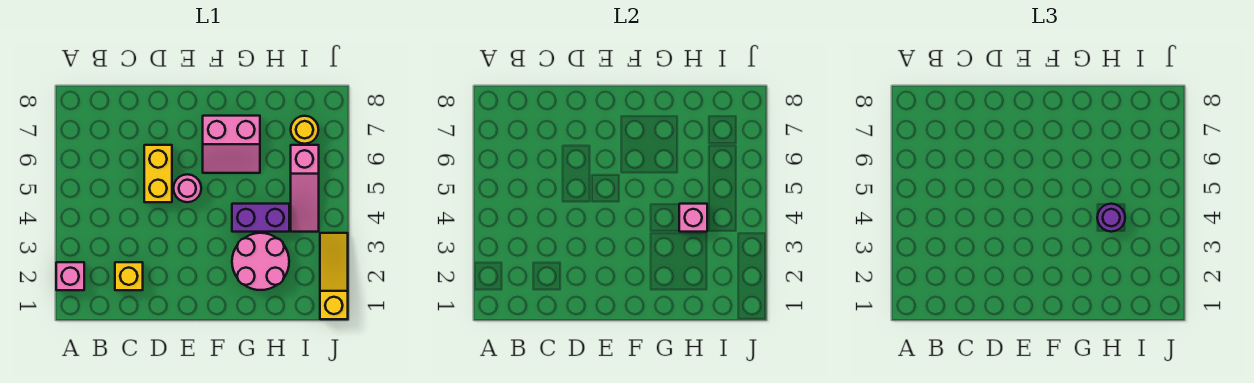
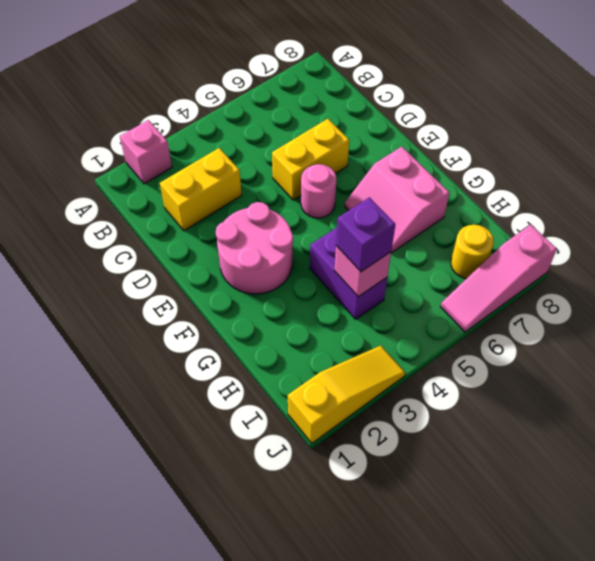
yellow brick C2 level 1 -> yellow brick C2:C3 level 1
pink round brick G2:H3 level 1 -> pink round brick E2:F3 level 1
purple round brick H4 level 3 -> purple brick H4 level 3
pink slope I4:I6 level 1 top 6 -> pink slope J6:J8 level 1 top 8

